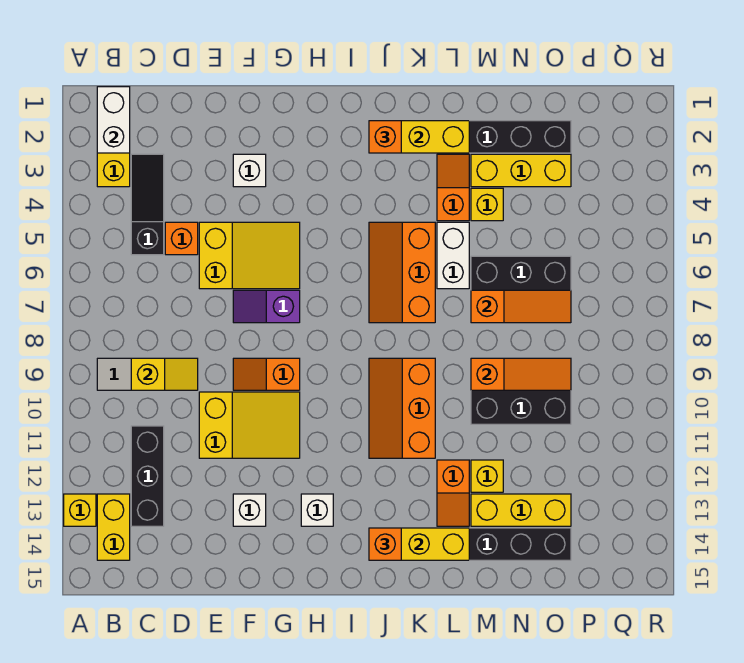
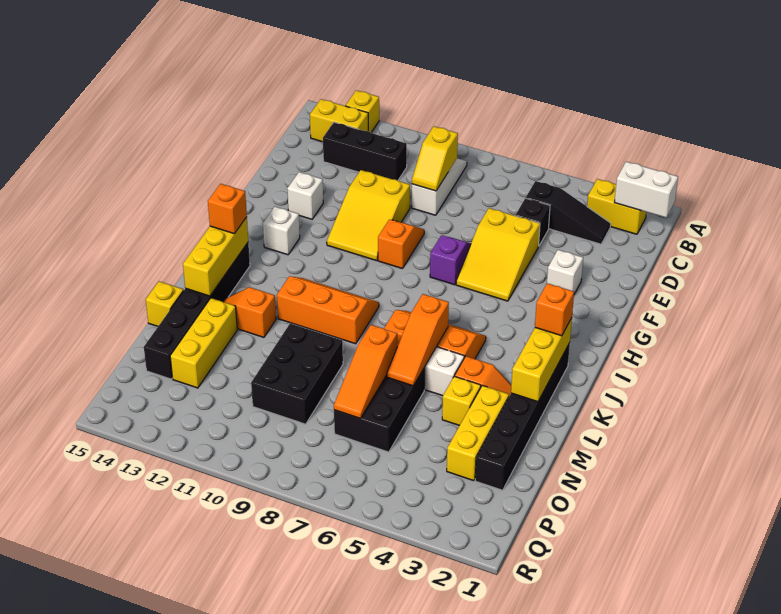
orange brick D5 level 1 -> black brick D5 level 1
orange slope M9:O9 level 2 top M -> orange slope K6:M6 level 2 top K
yellow brick M12 level 1 -> yellow brick M15 level 1

